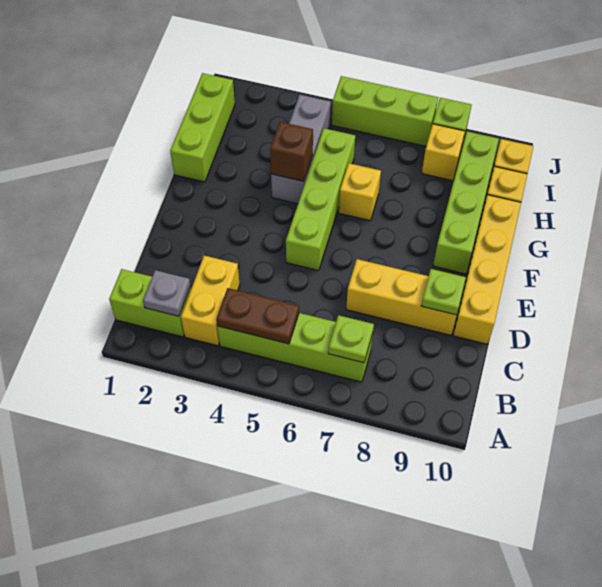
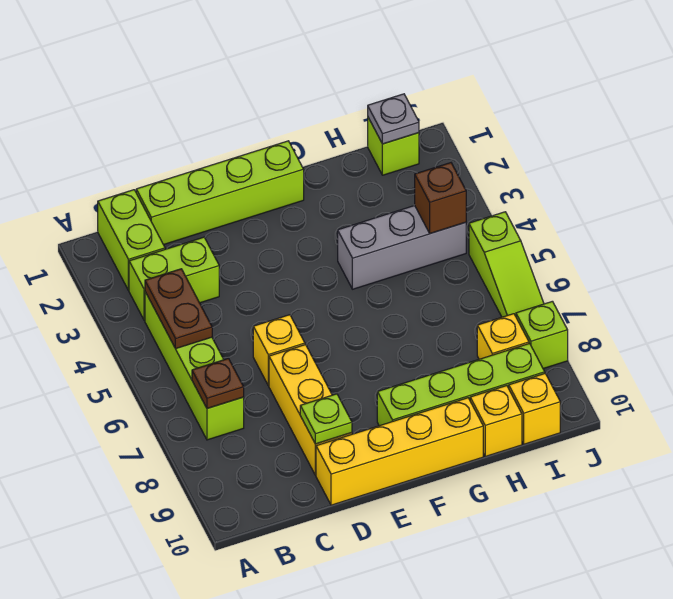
grey plate B2 level 2 -> grey plate I1 level 2
yellow brick B3:C3 level 1 -> lime brick B3:C3 level 1
lime plate B7 level 2 -> brown plate B7 level 2
lime brick E5:H5 level 1 -> lime brick C1:F1 level 1
lime brick G1:I1 level 1 -> lime brick I1 level 1
brown brick G4 level 2 -> brown brick I4 level 2
yellow brick G6 level 1 -> yellow brick D6 level 1
lime brick J5:J7 level 1 -> lime slope J5:J7 level 1 top 5

